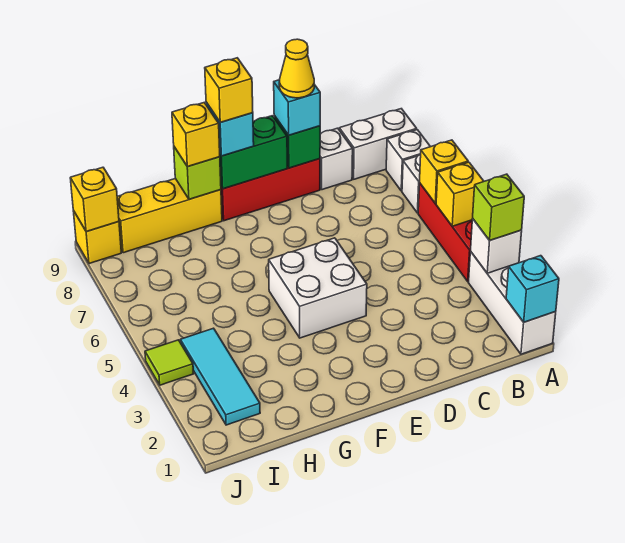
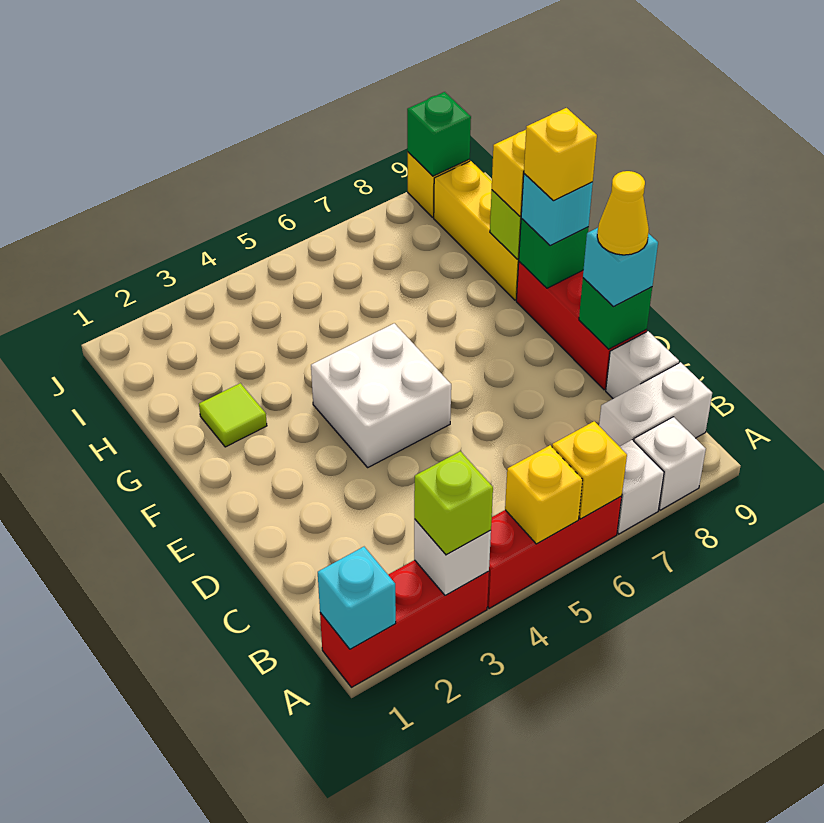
white brick A1:A3 level 1 -> red brick A1:A3 level 1
white brick A9:B9 level 1 -> white brick B8:B9 level 1
green brick E9:F9 level 2 -> green brick F9 level 2
cyan tile I2:I4 level 1 -> none
lime tile J4 level 1 -> lime tile G2 level 1
yellow brick J9 level 2 -> green brick J9 level 2

